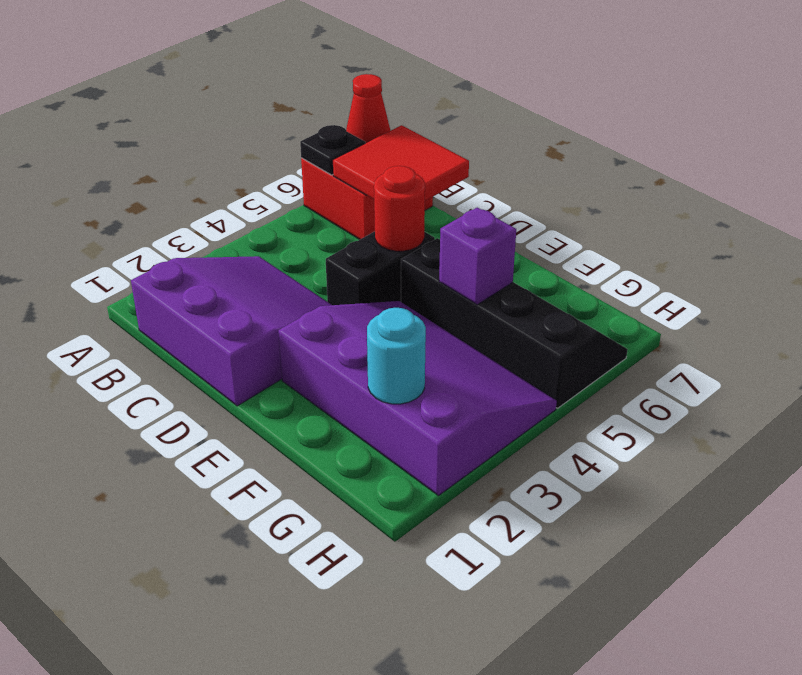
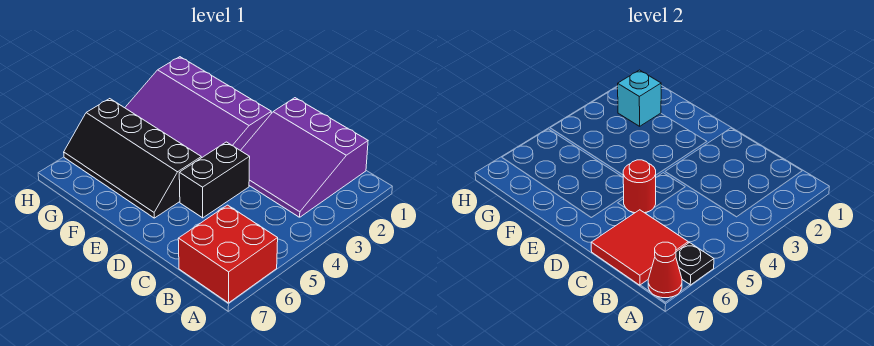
purple brick F5 level 2 -> none
cyan round brick G2 level 2 -> cyan brick G2 level 2

